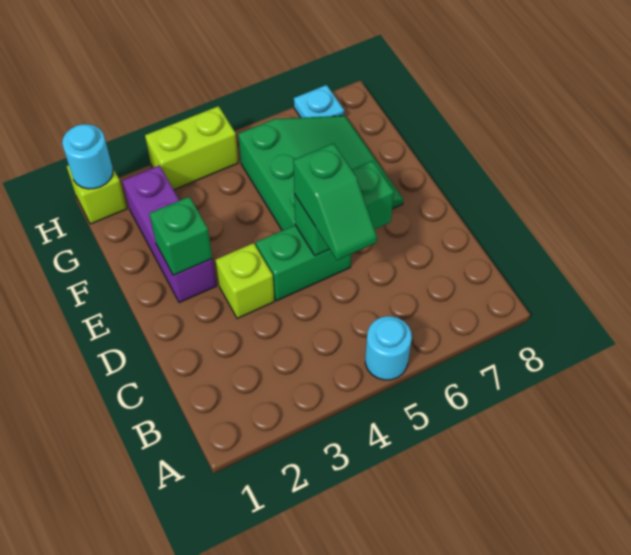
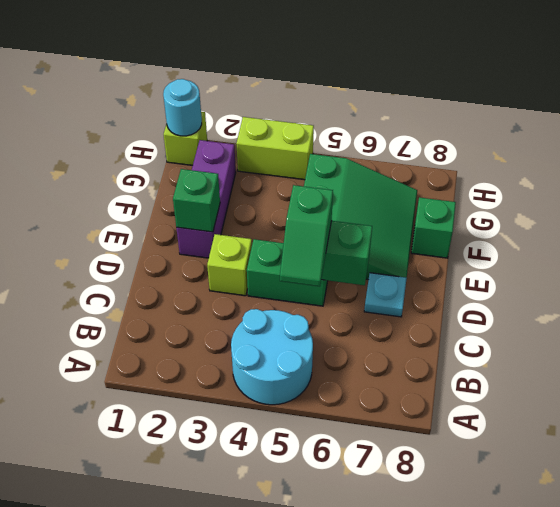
cyan round brick A5 level 1 -> cyan round brick A4:B5 level 1
none -> green brick F8 level 1
cyan plate H7 level 1 -> cyan plate D7 level 1

